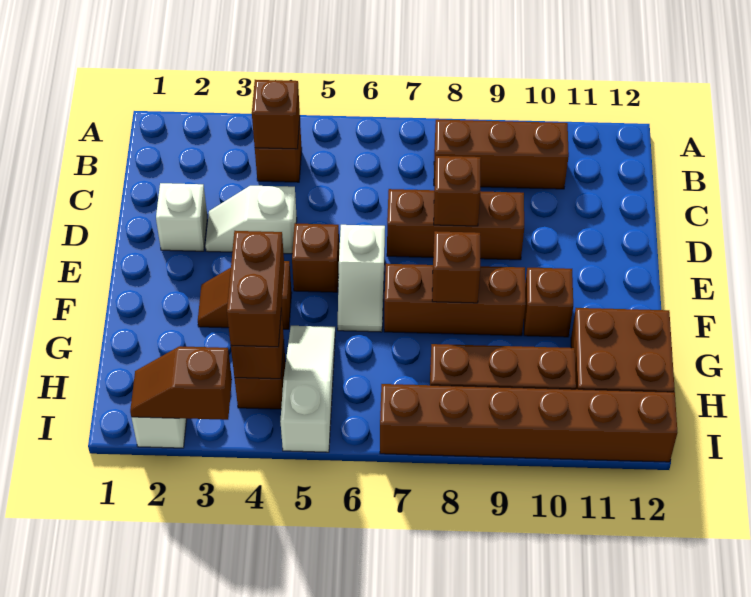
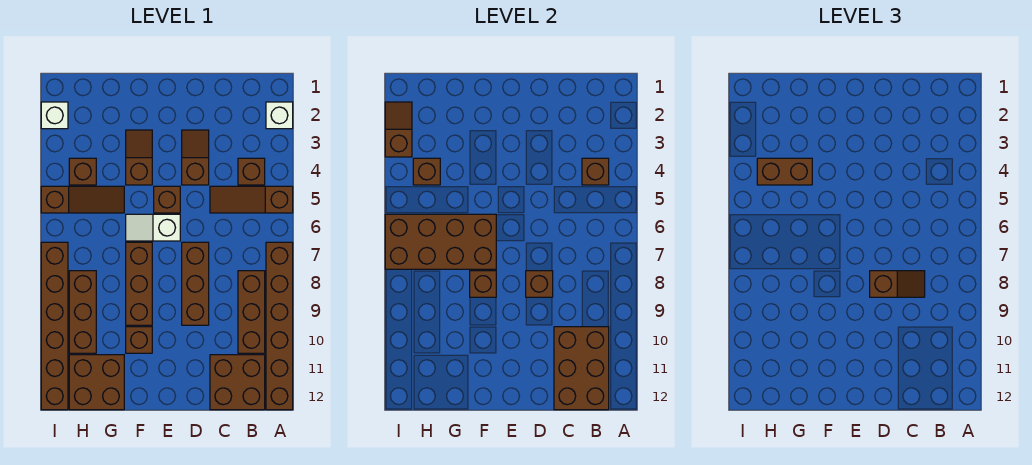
none -> brown slope A5:C5 level 1 top A
none -> brown brick A7:A12 level 1
none -> brown brick B10:C12 level 2
none -> brown brick B11:C12 level 1
none -> brown slope C8:D8 level 3 top D
white brick D2 level 1 -> white brick A2 level 1
white slope D3:D4 level 1 top 4 -> brown slope D3:D4 level 1 top 4
none -> brown brick F6:I7 level 2
white slope G5:I5 level 1 top I -> brown slope G5:I5 level 1 top I

